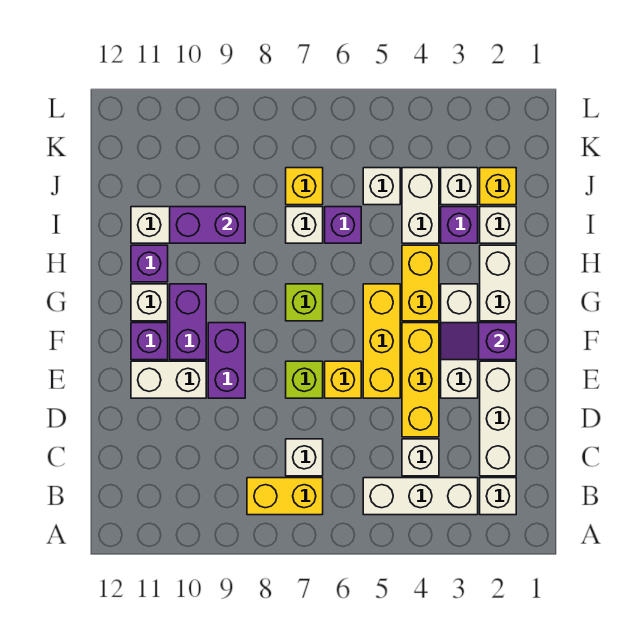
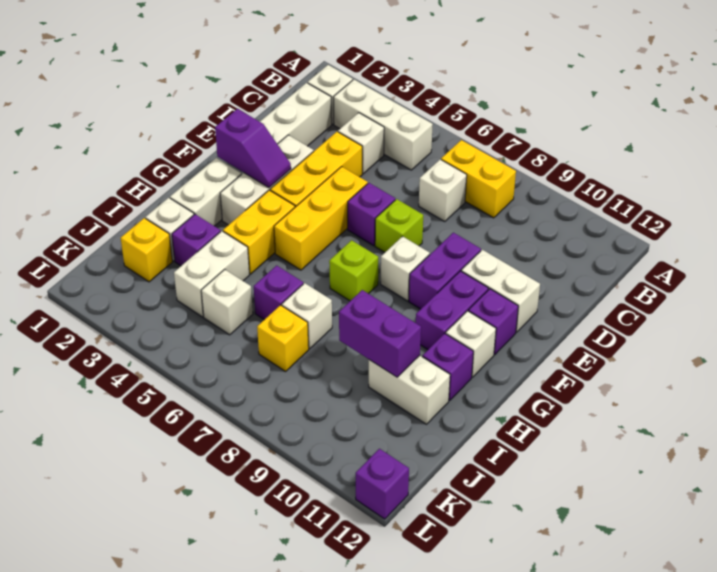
yellow brick E6 level 1 -> purple brick E6 level 1
white brick J3 level 1 -> white brick F8 level 1
none -> purple brick L12 level 1

